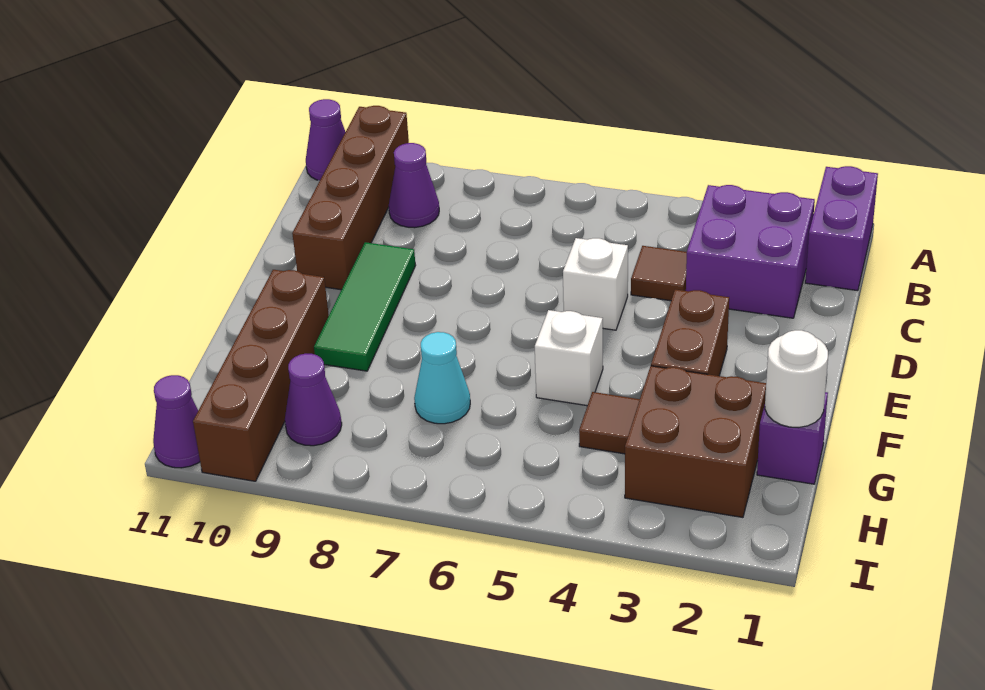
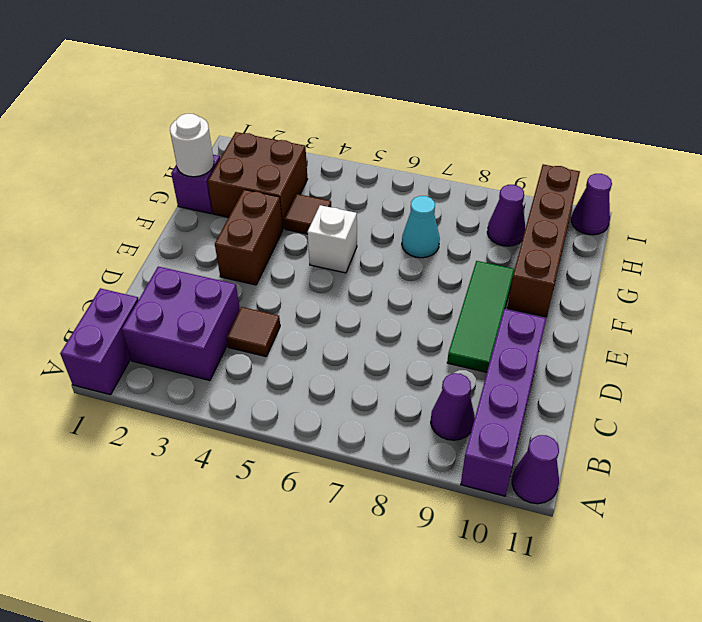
brown brick A10:D10 level 1 -> purple brick A10:D10 level 1
white brick D5 level 1 -> none

